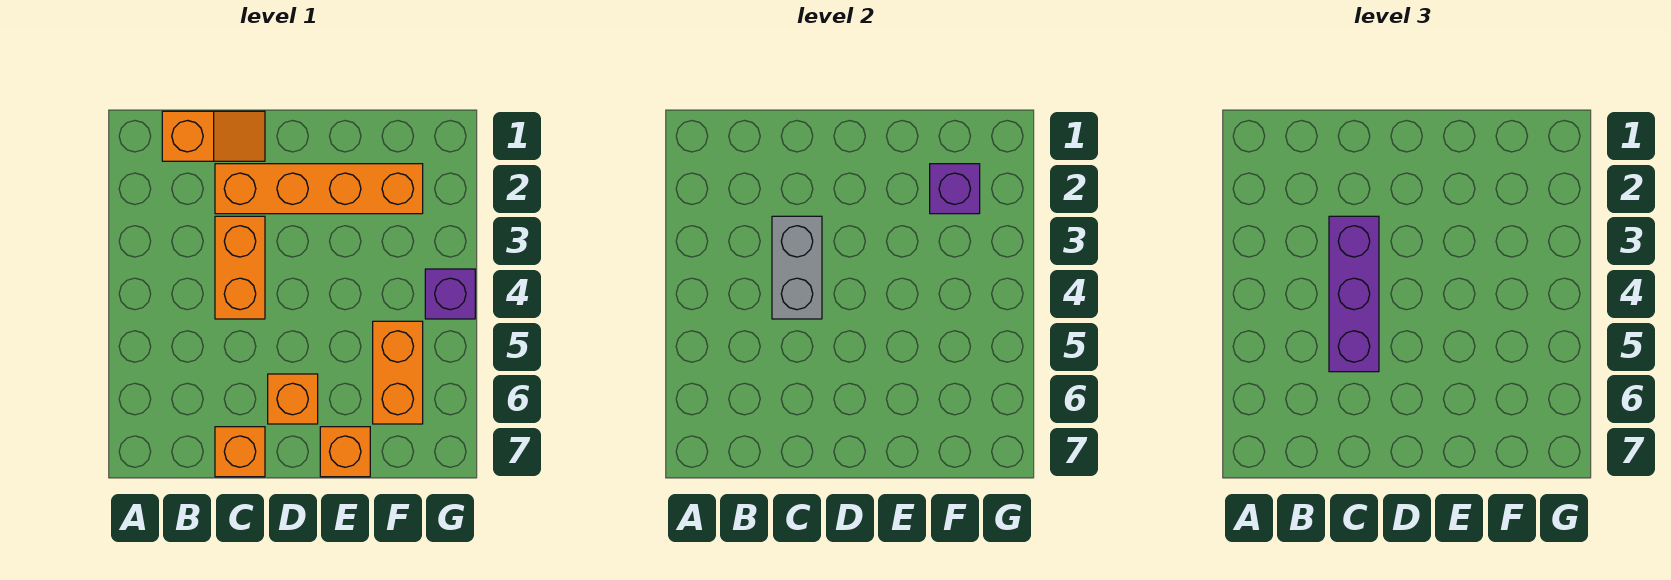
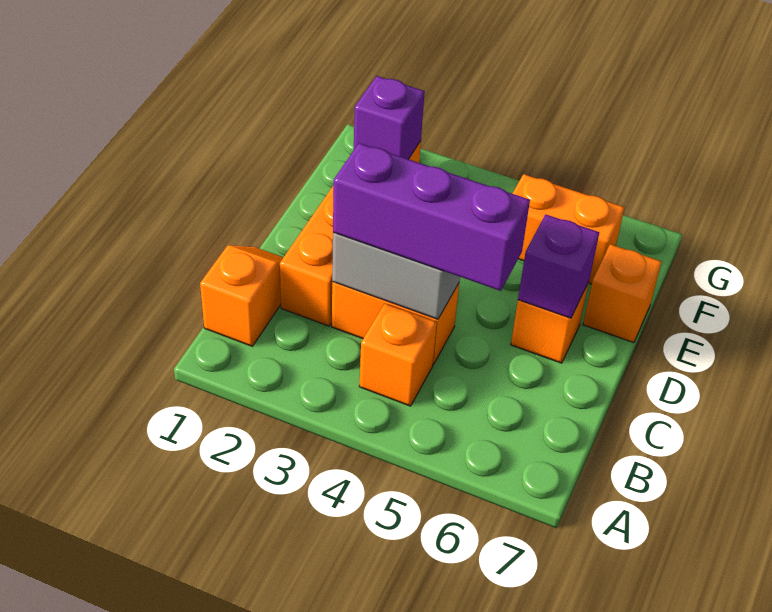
orange brick C7 level 1 -> orange brick B4 level 1
purple brick G4 level 1 -> purple brick D6 level 2

